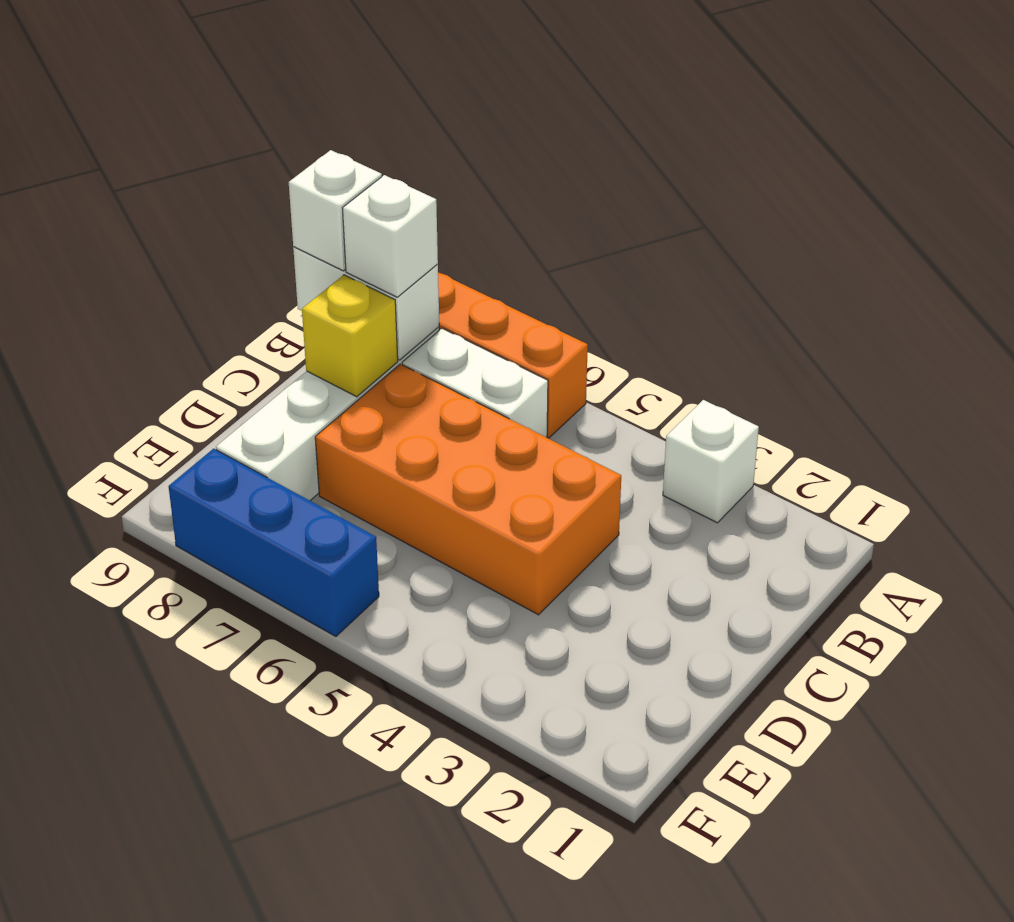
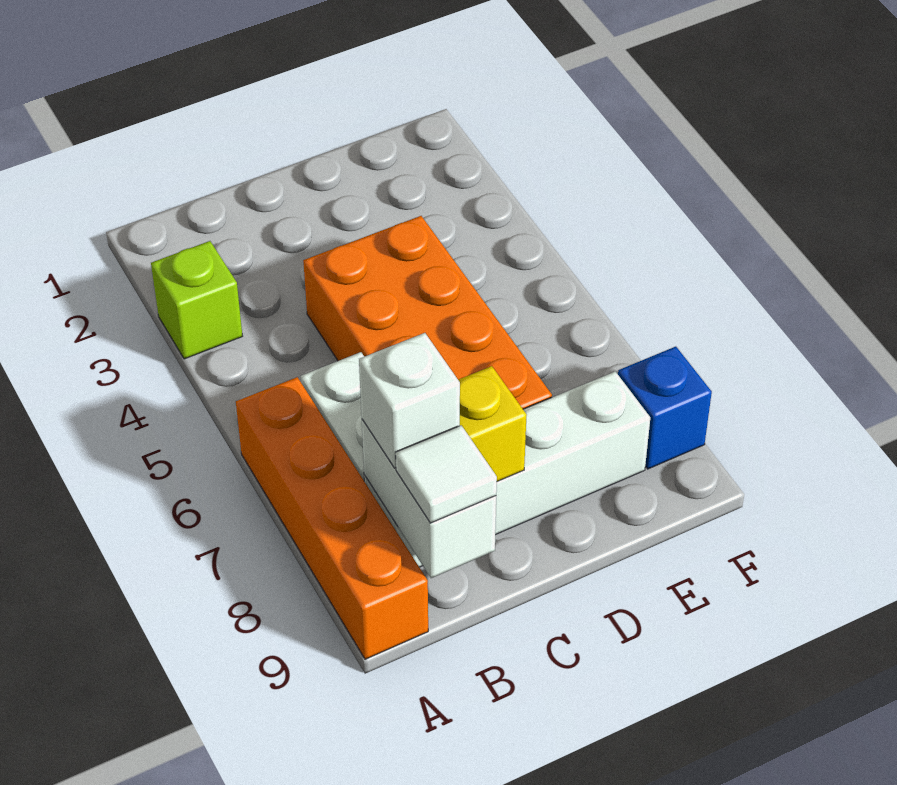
white brick A3 level 1 -> lime brick A3 level 1
white brick B9 level 3 -> white tile B9 level 3
blue brick F6:F8 level 1 -> blue brick F8 level 1

